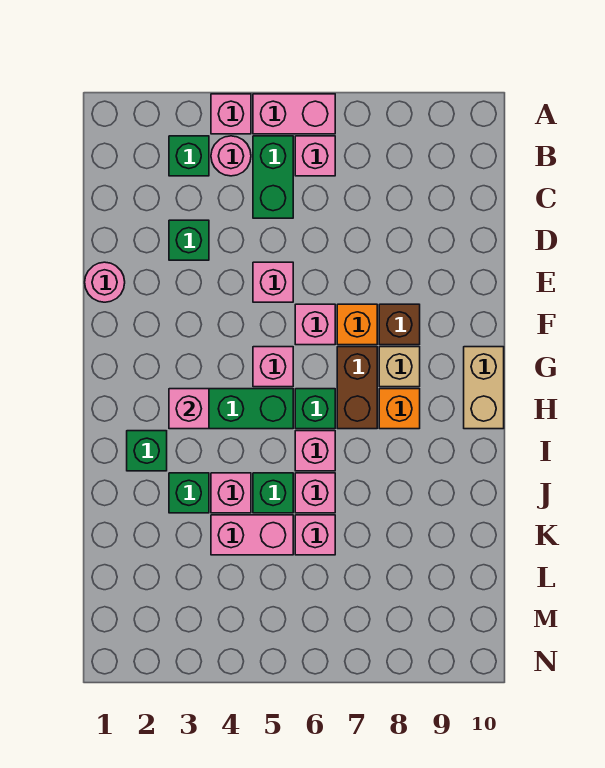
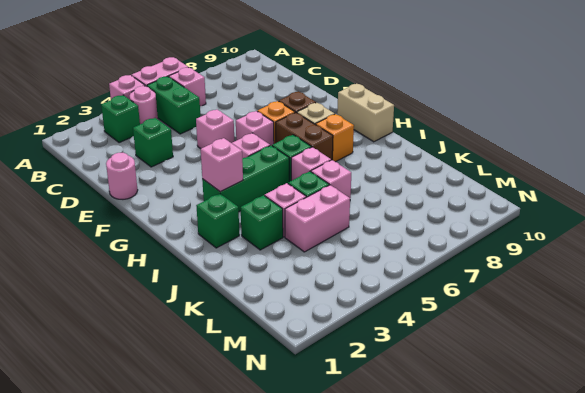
pink brick K6 level 1 -> none

